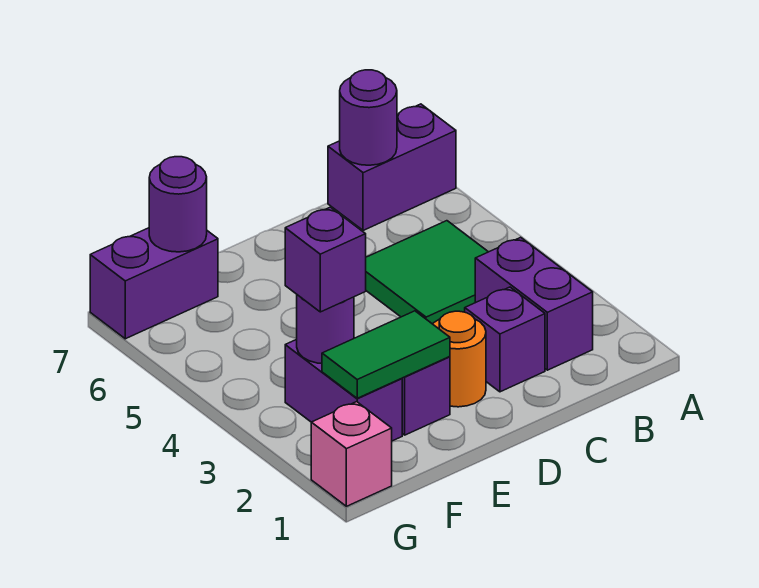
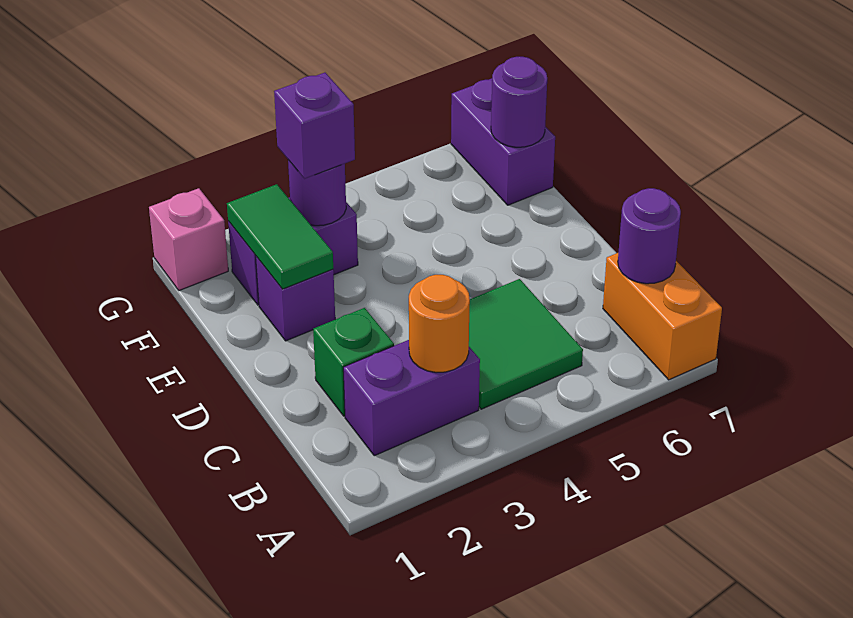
purple brick A7:B7 level 1 -> orange brick A7:B7 level 1
purple brick C2 level 1 -> green brick C2 level 1
orange round brick D2 level 1 -> orange round brick B3 level 2

